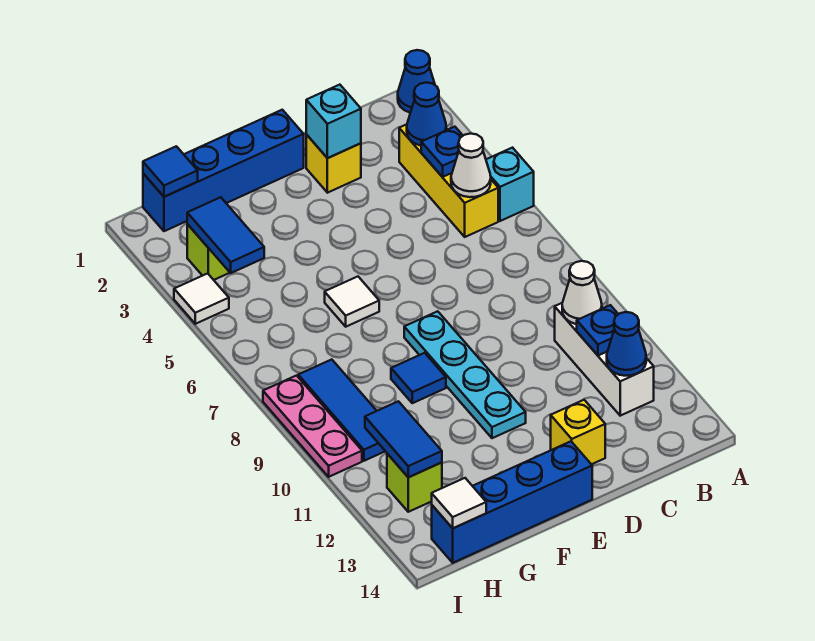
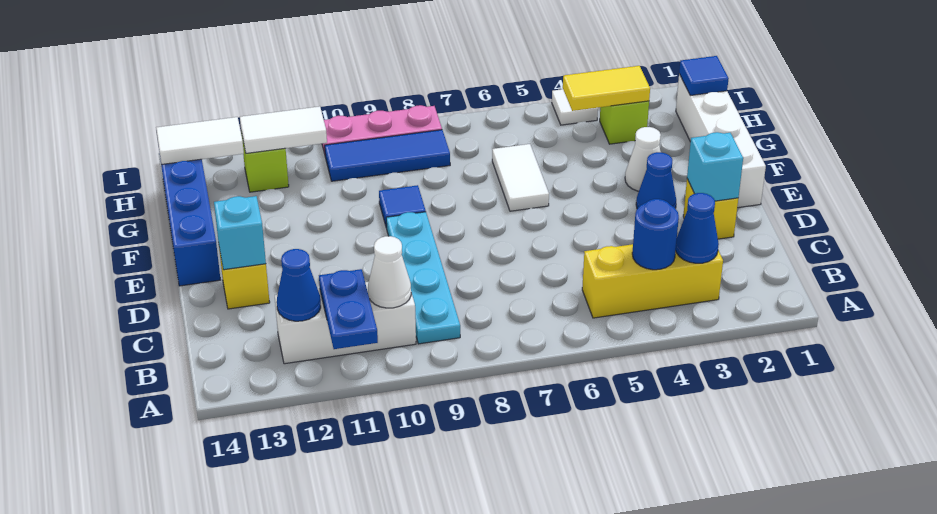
blue cone A1 level 1 -> blue cone E3 level 1
cyan brick A5 level 1 -> cyan brick D13 level 2
blue plate B4 level 2 -> blue round brick B4 level 2
white cone B5 level 2 -> white cone F3 level 1
blue plate B11 level 2 -> blue plate A11:B11 level 2
blue brick E1:H1 level 1 -> white brick E1:H1 level 1
cyan plate E8:E11 level 1 -> cyan plate B9:E9 level 1
white tile F6 level 1 -> white tile F6:G6 level 1
blue tile H3:H4 level 2 -> yellow tile H3:H4 level 2
blue tile H11:H12 level 2 -> white tile H11:H12 level 2
white tile H14 level 2 -> white tile H13:H14 level 2

